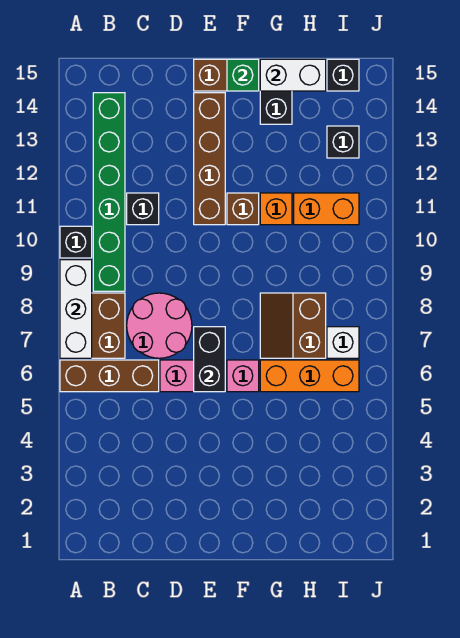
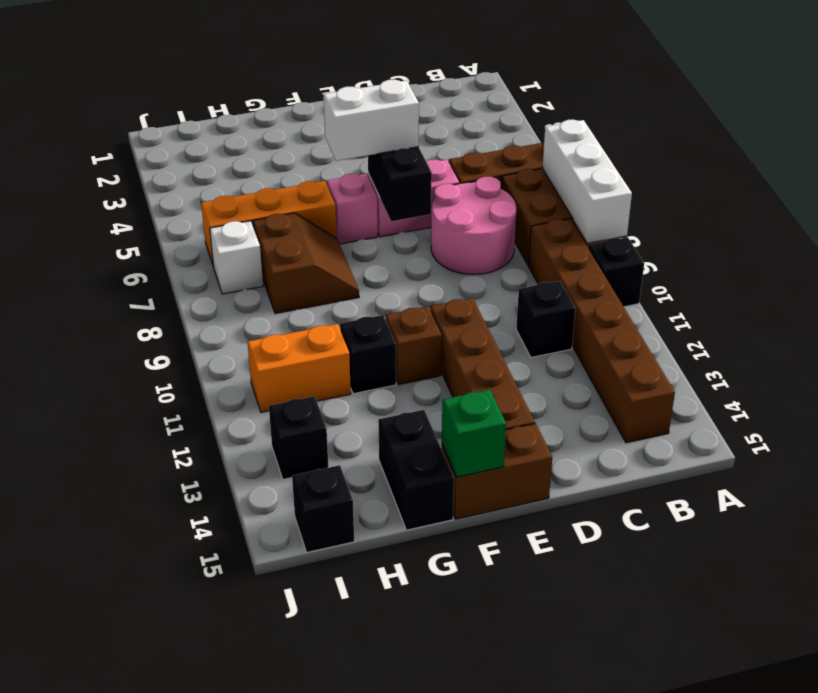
green brick B9:B14 level 1 -> brown brick B9:B14 level 1
orange brick G11 level 1 -> black brick G11 level 1
white brick G15:H15 level 2 -> white brick E6:F6 level 3

